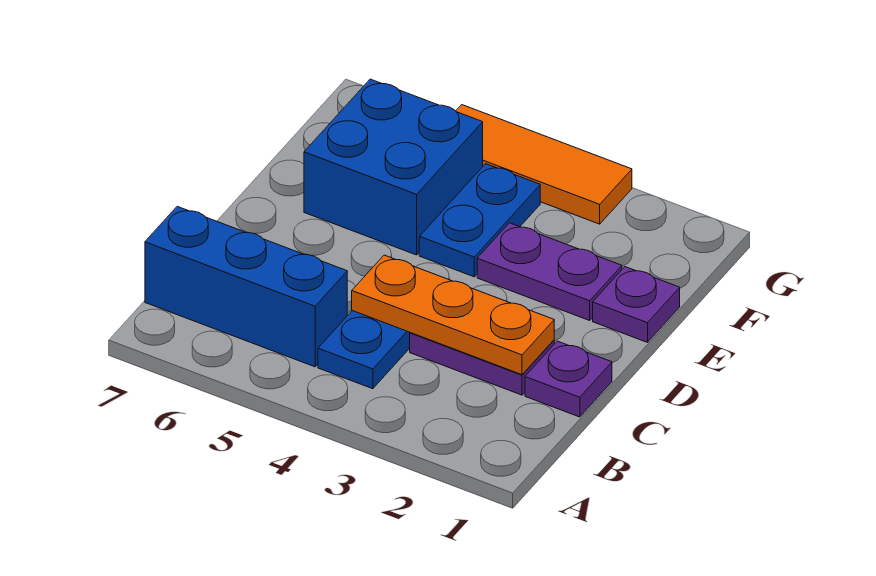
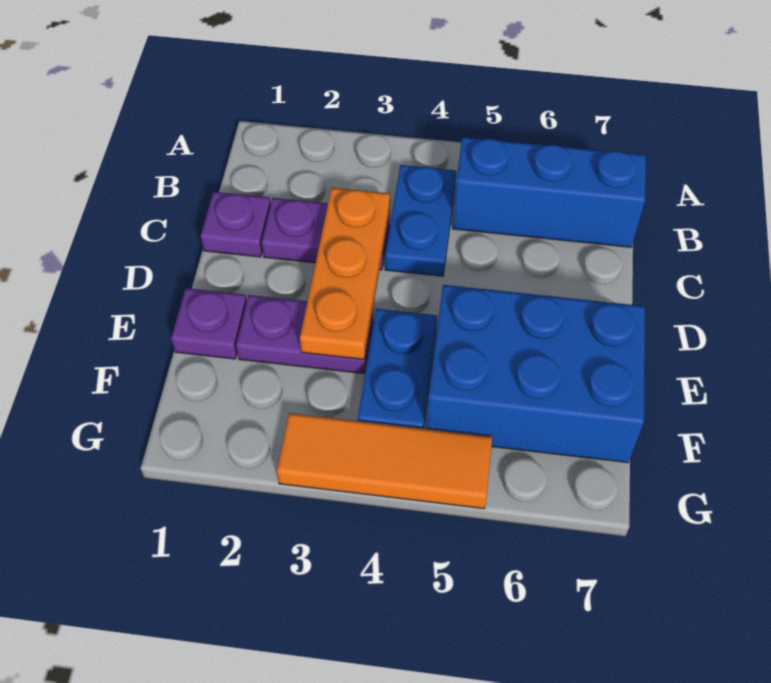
orange plate C2:C4 level 2 -> orange plate C3:E3 level 2
blue brick E5:F6 level 1 -> blue brick E5:F7 level 1

